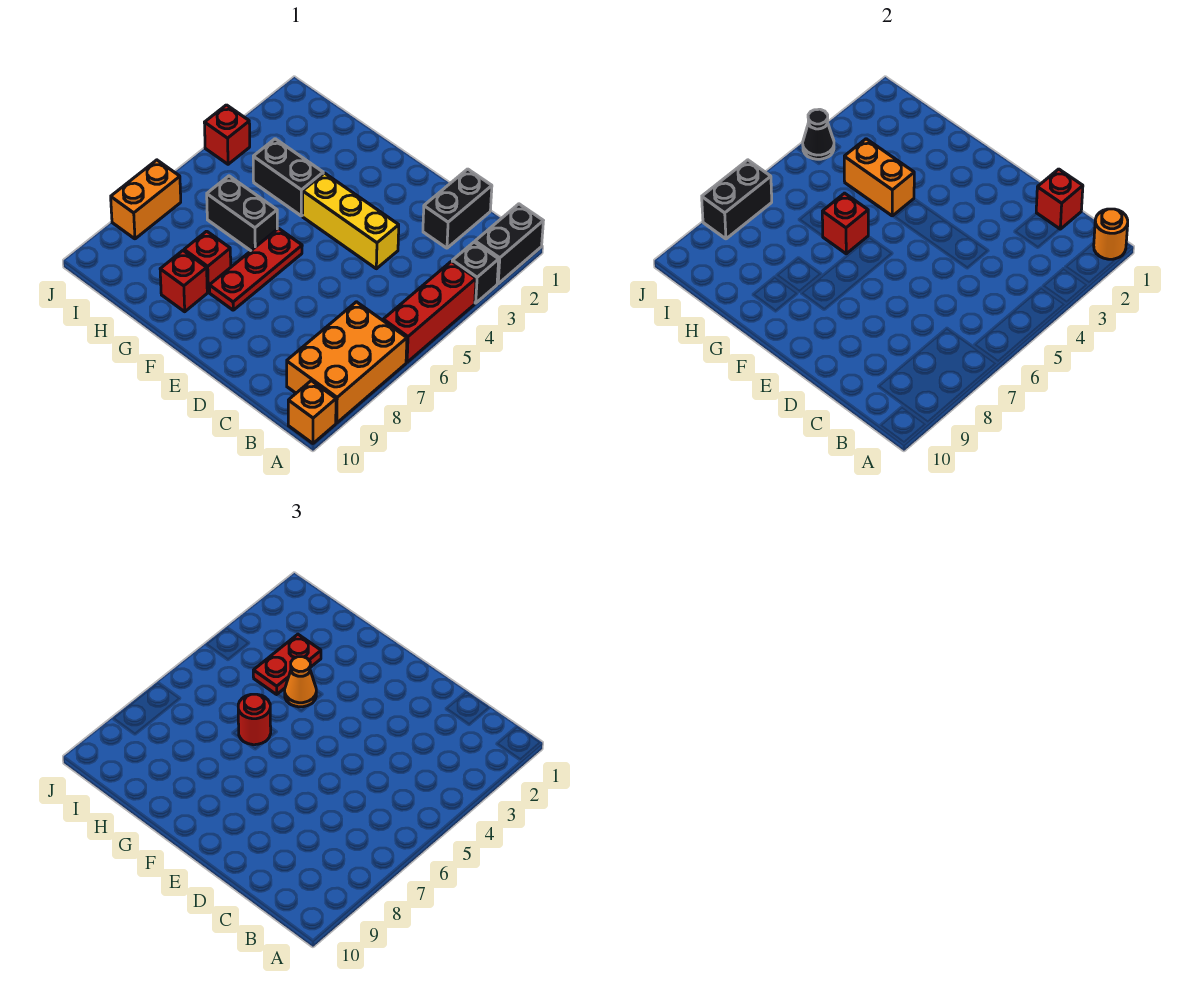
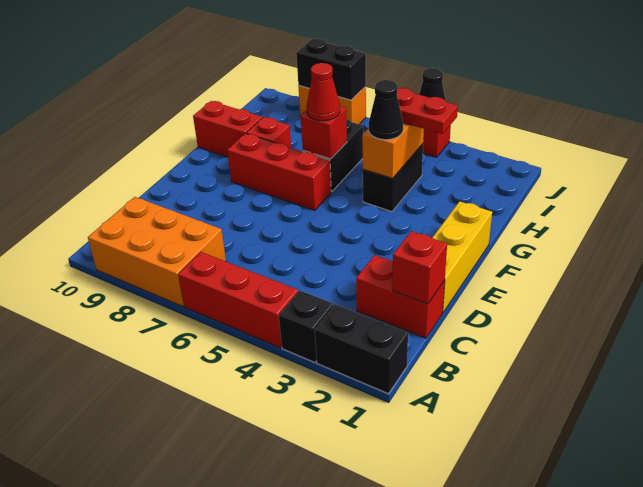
orange round brick A1 level 2 -> none
orange brick A10 level 1 -> none
black brick C1:C2 level 1 -> red brick C1:C2 level 1
yellow brick D4:F4 level 1 -> yellow brick D1:F1 level 1
red plate F6:F8 level 1 -> red brick F6:F8 level 1
orange cone G4 level 3 -> black cone G4 level 3
red round brick G6 level 3 -> red cone G6 level 3
red brick G9 level 1 -> red brick G9:G10 level 1

